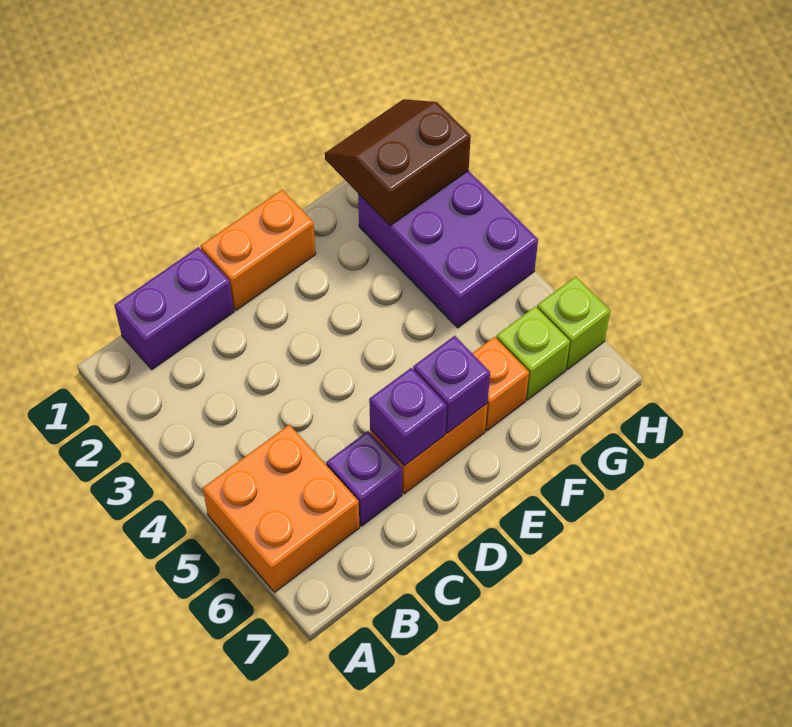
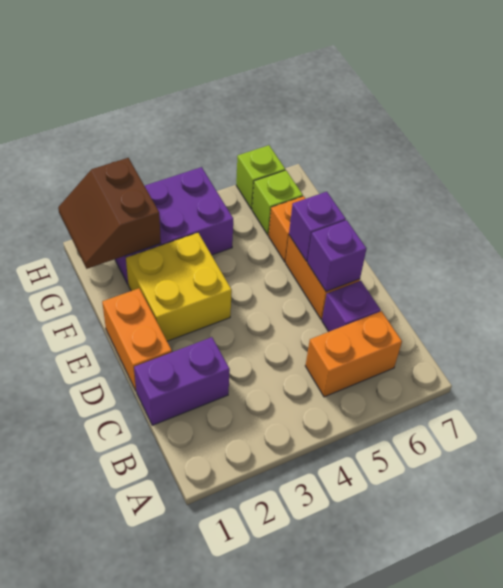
orange brick A5:B6 level 1 -> orange brick B5:B6 level 1
purple brick B1:C1 level 1 -> purple brick C1:C2 level 1
none -> yellow brick E2:F3 level 1

